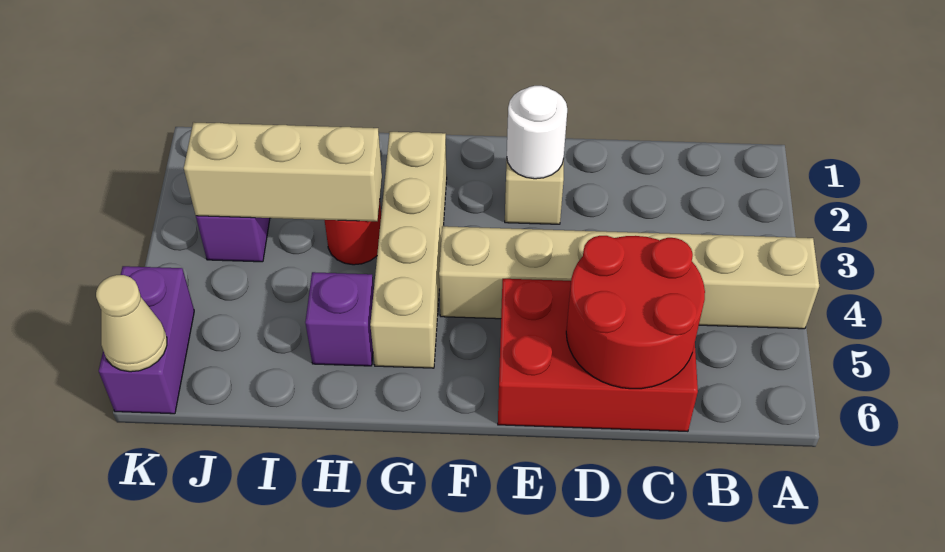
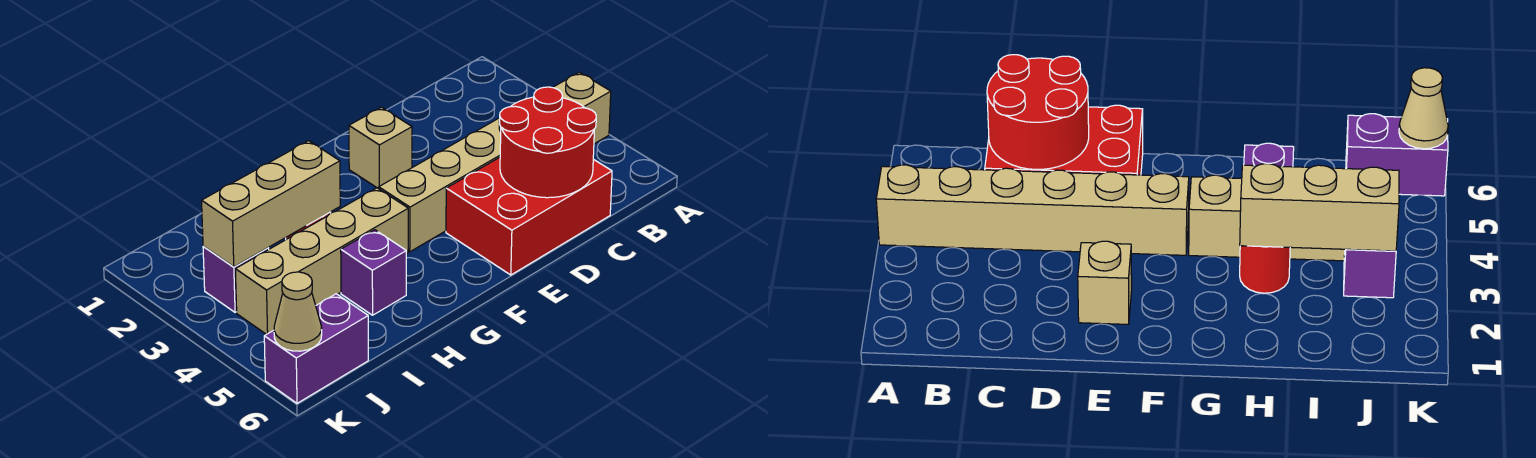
white round brick E2 level 2 -> none
tan brick G2:G5 level 1 -> tan brick G4:J4 level 1
purple brick K5:K6 level 1 -> purple brick J6:K6 level 1

